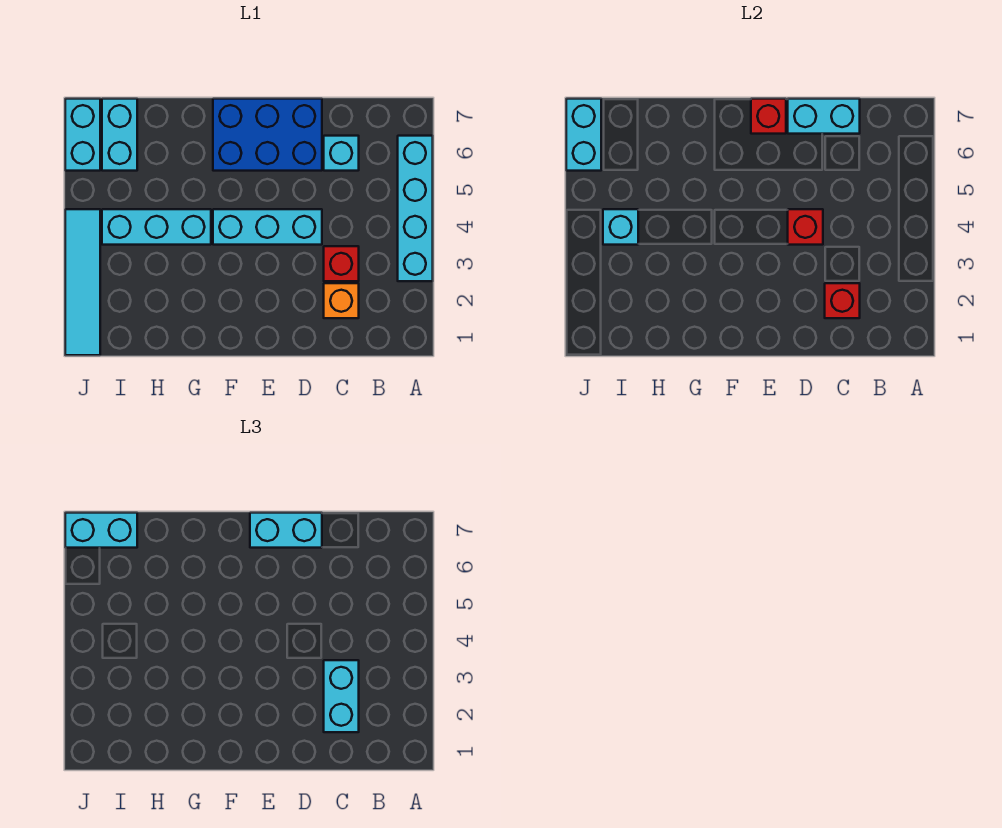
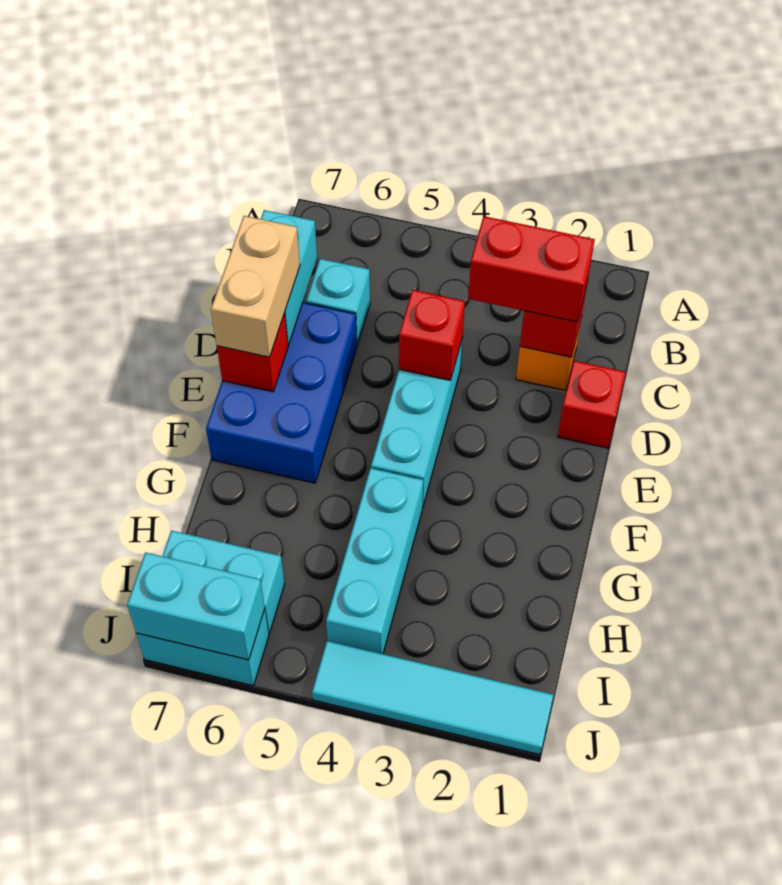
cyan brick A3:A6 level 1 -> none
cyan brick C2:C3 level 3 -> red brick C2:C3 level 3
red brick C3 level 1 -> red brick D1 level 1
cyan brick D7:E7 level 3 -> tan brick D7:E7 level 3
cyan brick I4 level 2 -> none
cyan brick I7:J7 level 3 -> none

